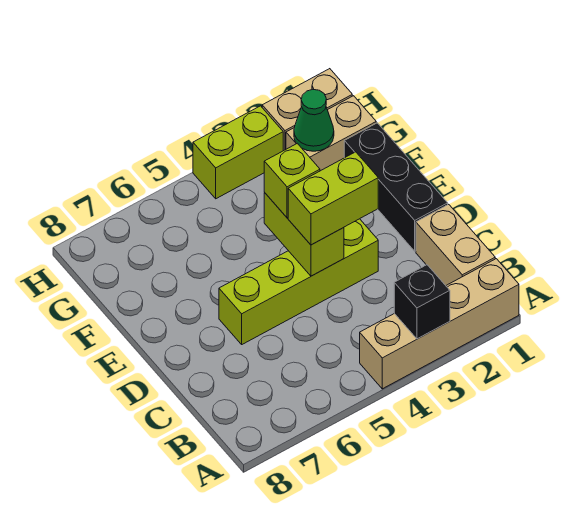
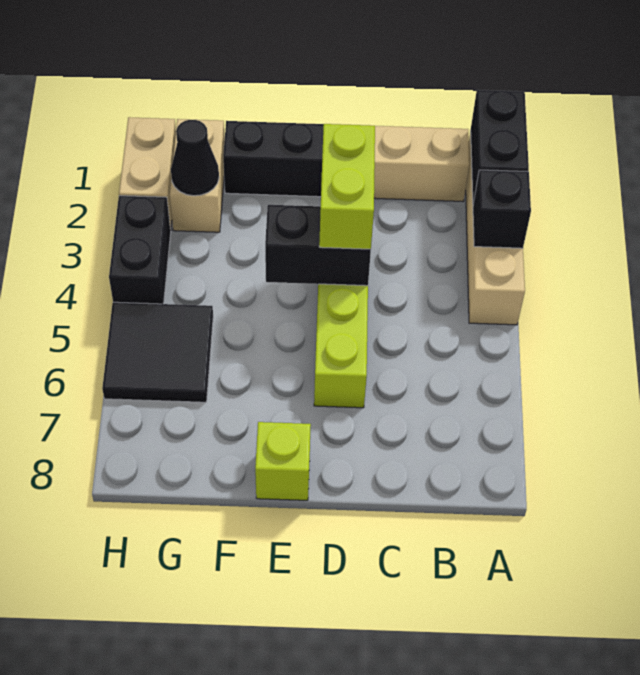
none -> black brick A1:A2 level 2
lime brick D4:E4 level 2 -> black brick D4:E4 level 2
lime brick E4 level 3 -> lime brick E8 level 1
green cone G2 level 2 -> black cone G2 level 2
none -> black tile G5:H6 level 1
lime brick H3:H4 level 1 -> black brick H3:H4 level 1

